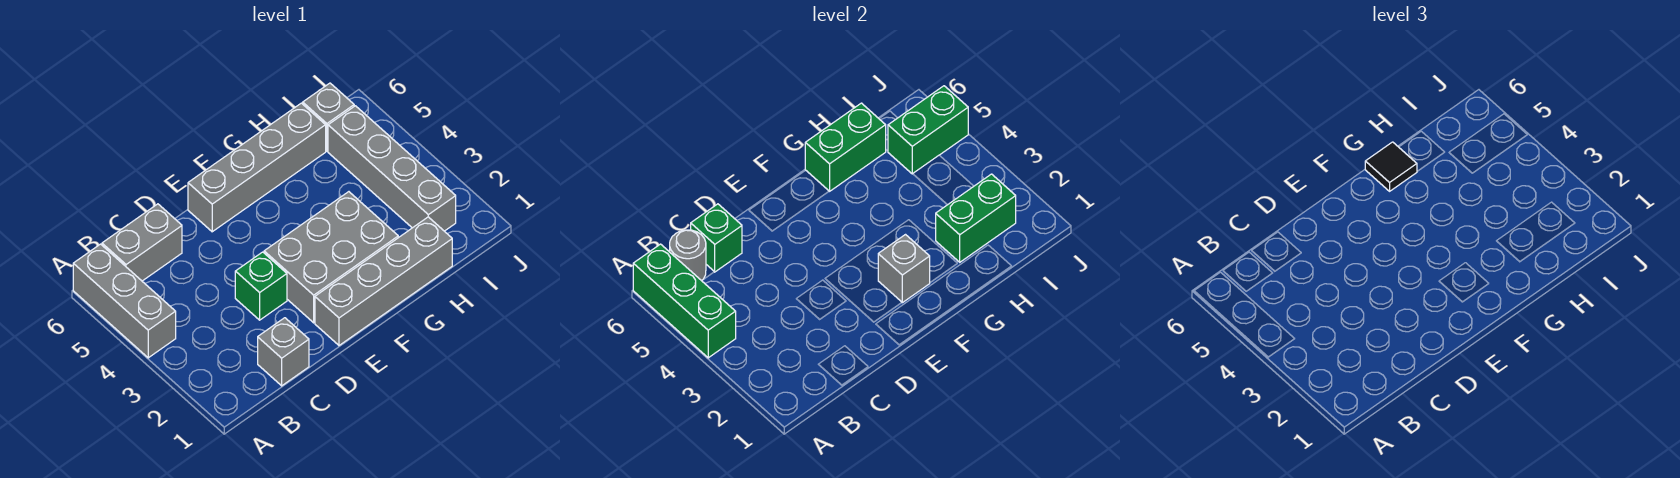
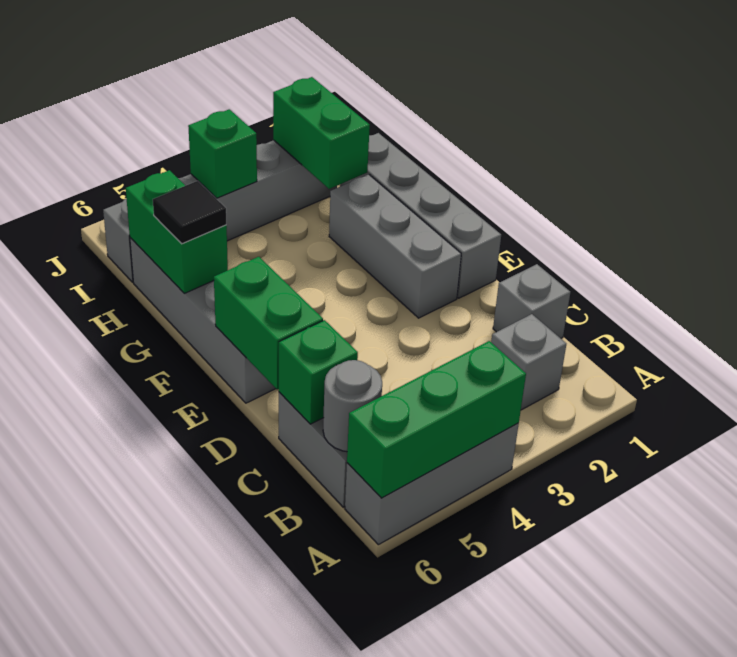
green brick D3 level 1 -> green brick I4 level 2
grey brick E2:G3 level 1 -> grey brick E2:G2 level 1
grey brick F2 level 2 -> grey brick B2 level 1
green brick I5:J5 level 2 -> green brick D6:E6 level 2

